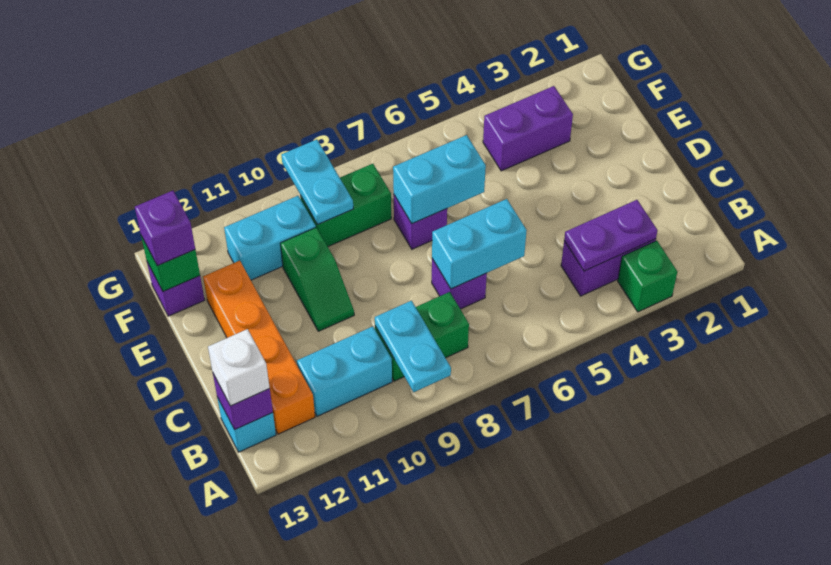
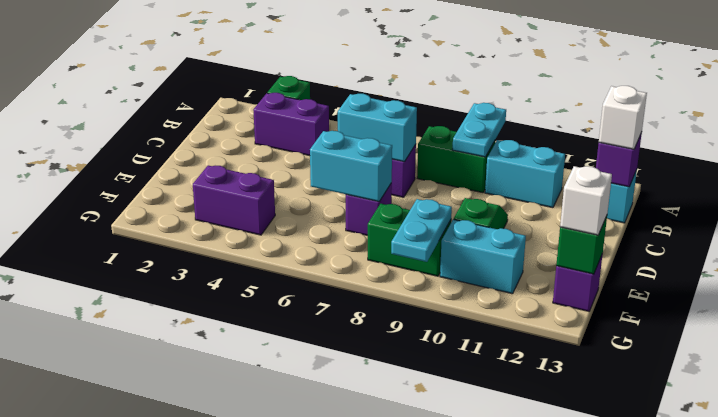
purple plate B3:B4 level 2 -> none
orange brick B12:E12 level 1 -> none
purple brick F13 level 3 -> white brick F13 level 3

